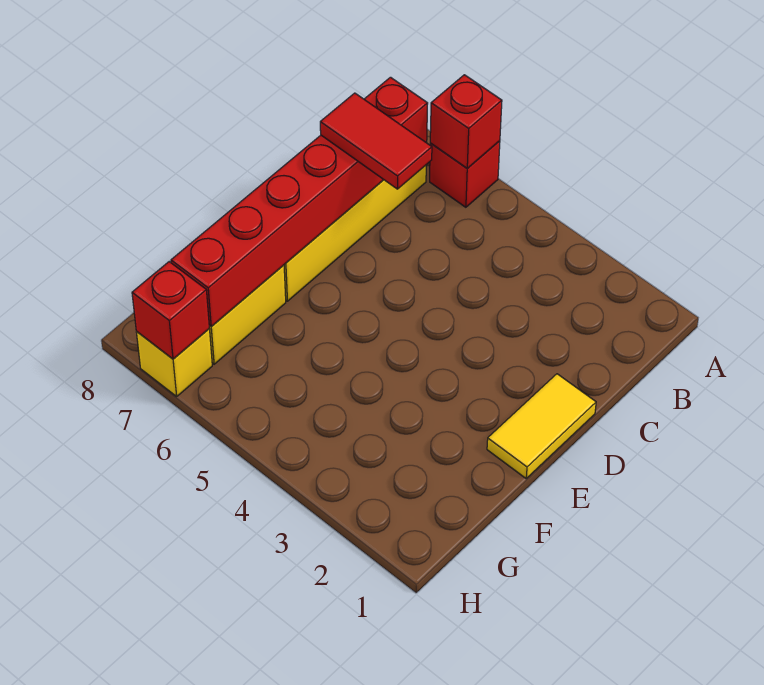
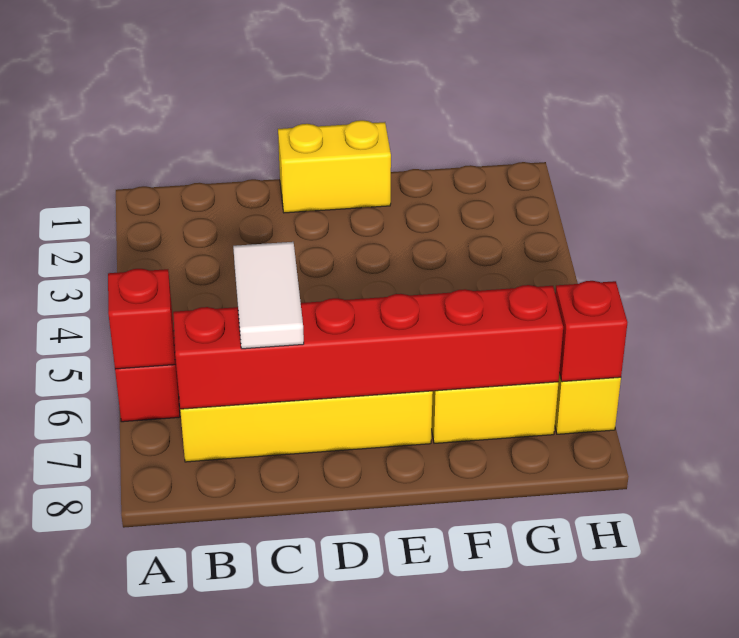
red tile C6:C7 level 3 -> white tile C6:C7 level 3
yellow tile D1:E1 level 1 -> yellow brick D1:E1 level 1

